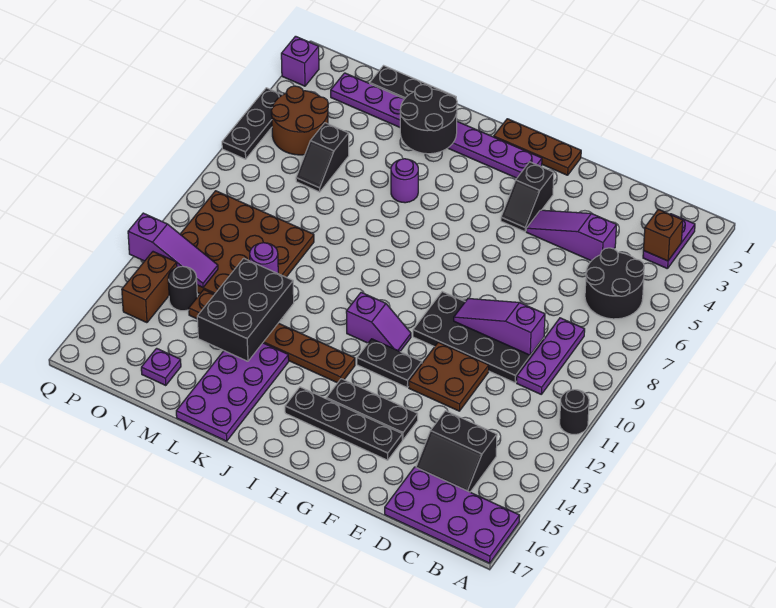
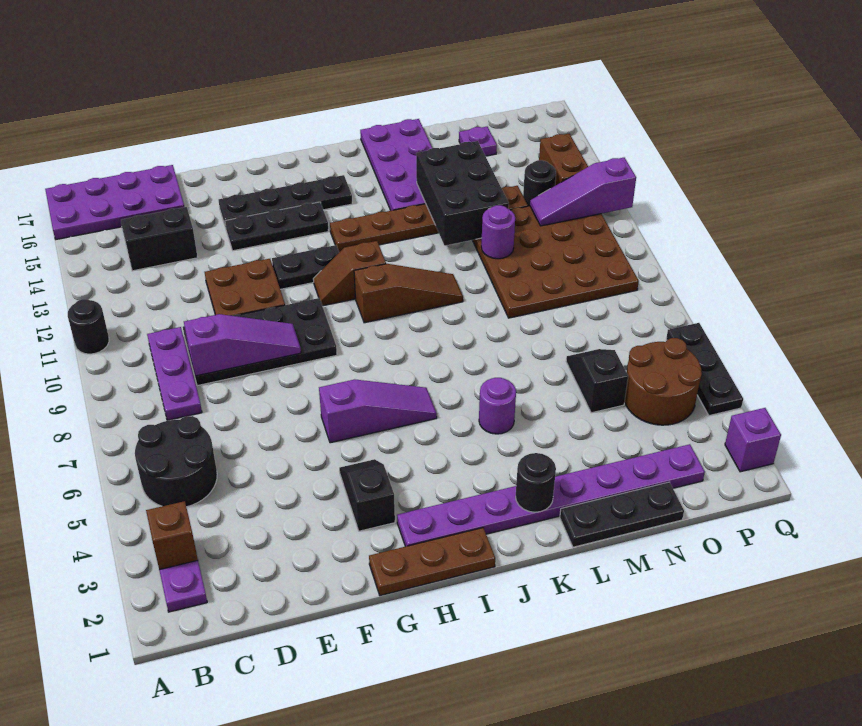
purple slope D4:F4 level 1 top D -> purple slope G6:I6 level 1 top G
purple slope H11:I11 level 1 top I -> brown slope H11:I11 level 1 top I
none -> brown slope I10:K10 level 1 top I
black round brick K2:L3 level 2 -> black round brick K2 level 2

